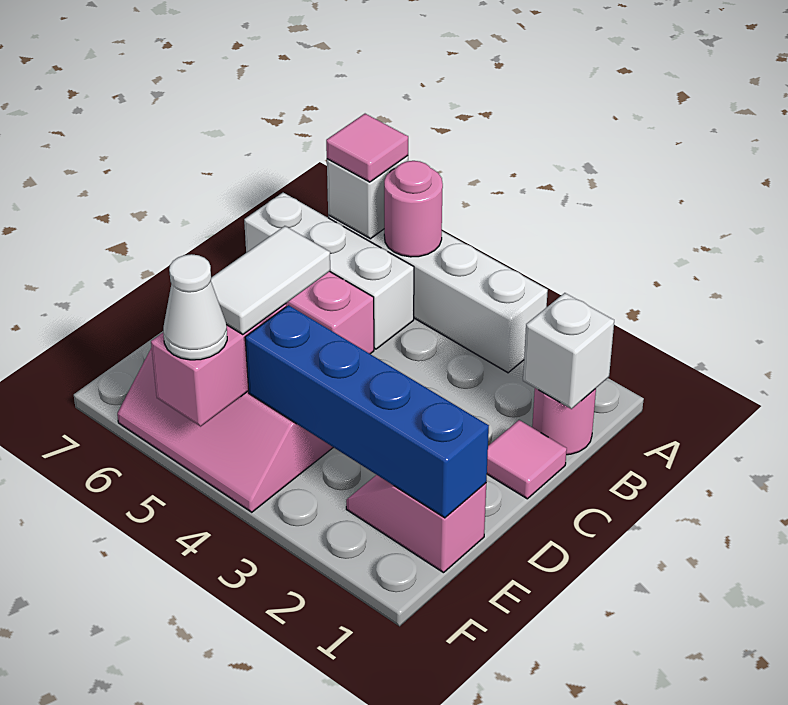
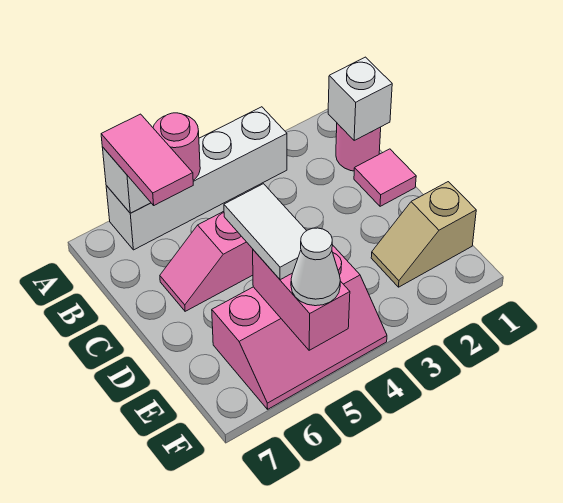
pink tile A6 level 3 -> pink tile A6:B6 level 3
white brick B5:B7 level 1 -> none
pink slope E1:E2 level 1 top 1 -> tan slope E1:E2 level 1 top 1
blue brick E1:E4 level 2 -> none

